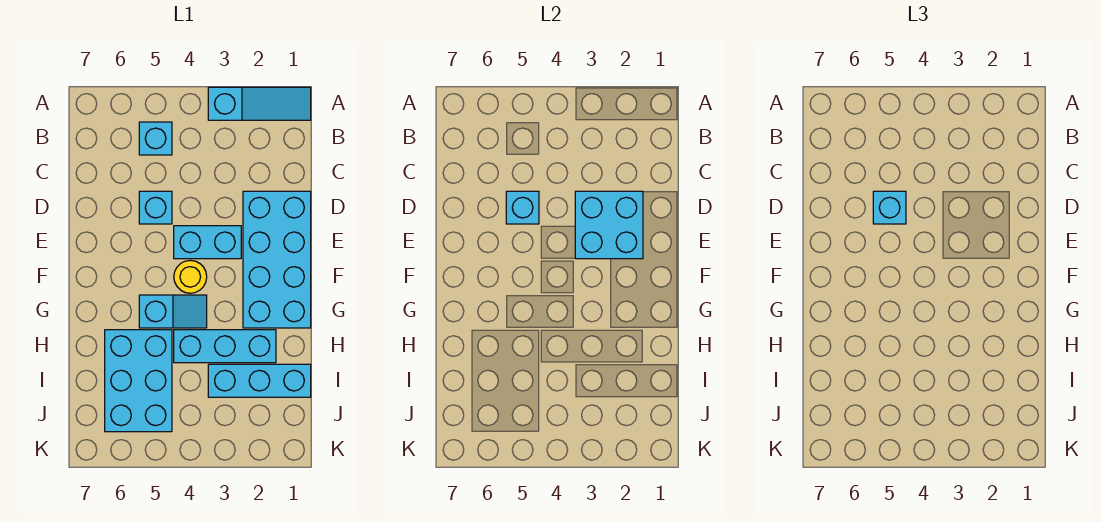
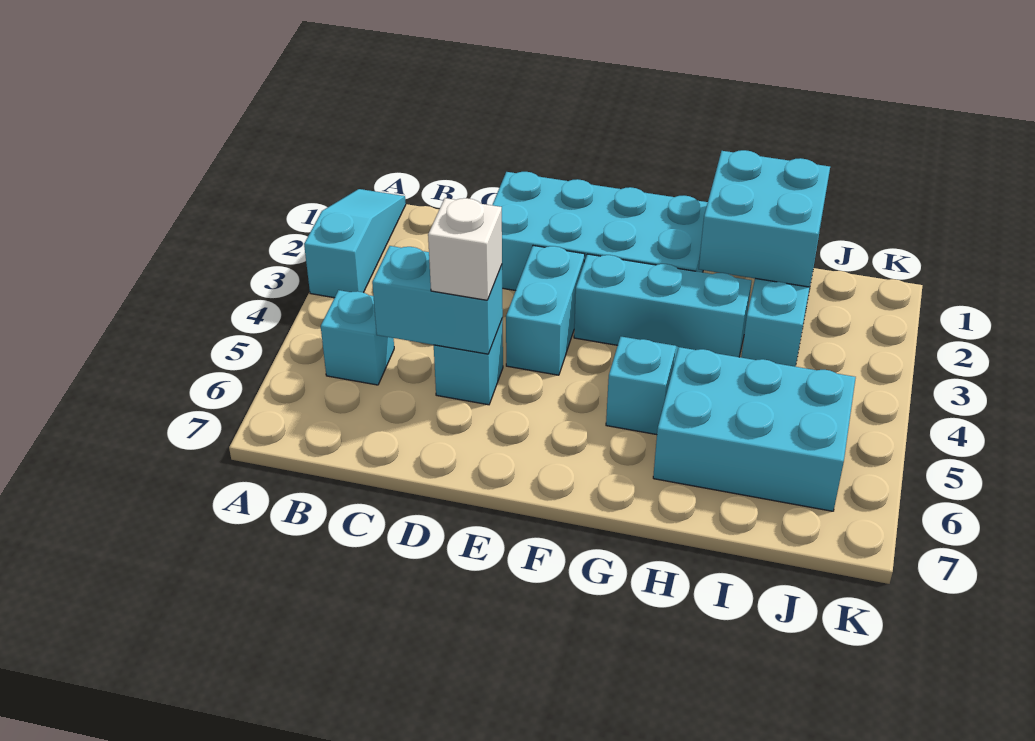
cyan brick D2:E3 level 2 -> cyan brick H1:I2 level 2
cyan brick D5 level 2 -> cyan brick C5:D5 level 2
cyan brick D5 level 3 -> white brick D5 level 3
yellow round brick F4 level 1 -> none
cyan brick H2:H4 level 1 -> cyan brick F3:H3 level 1

